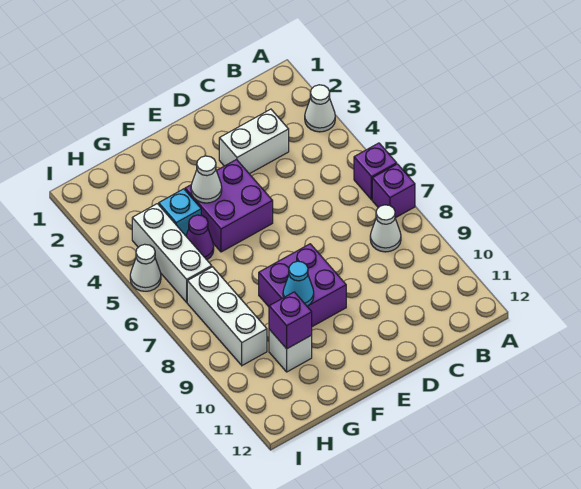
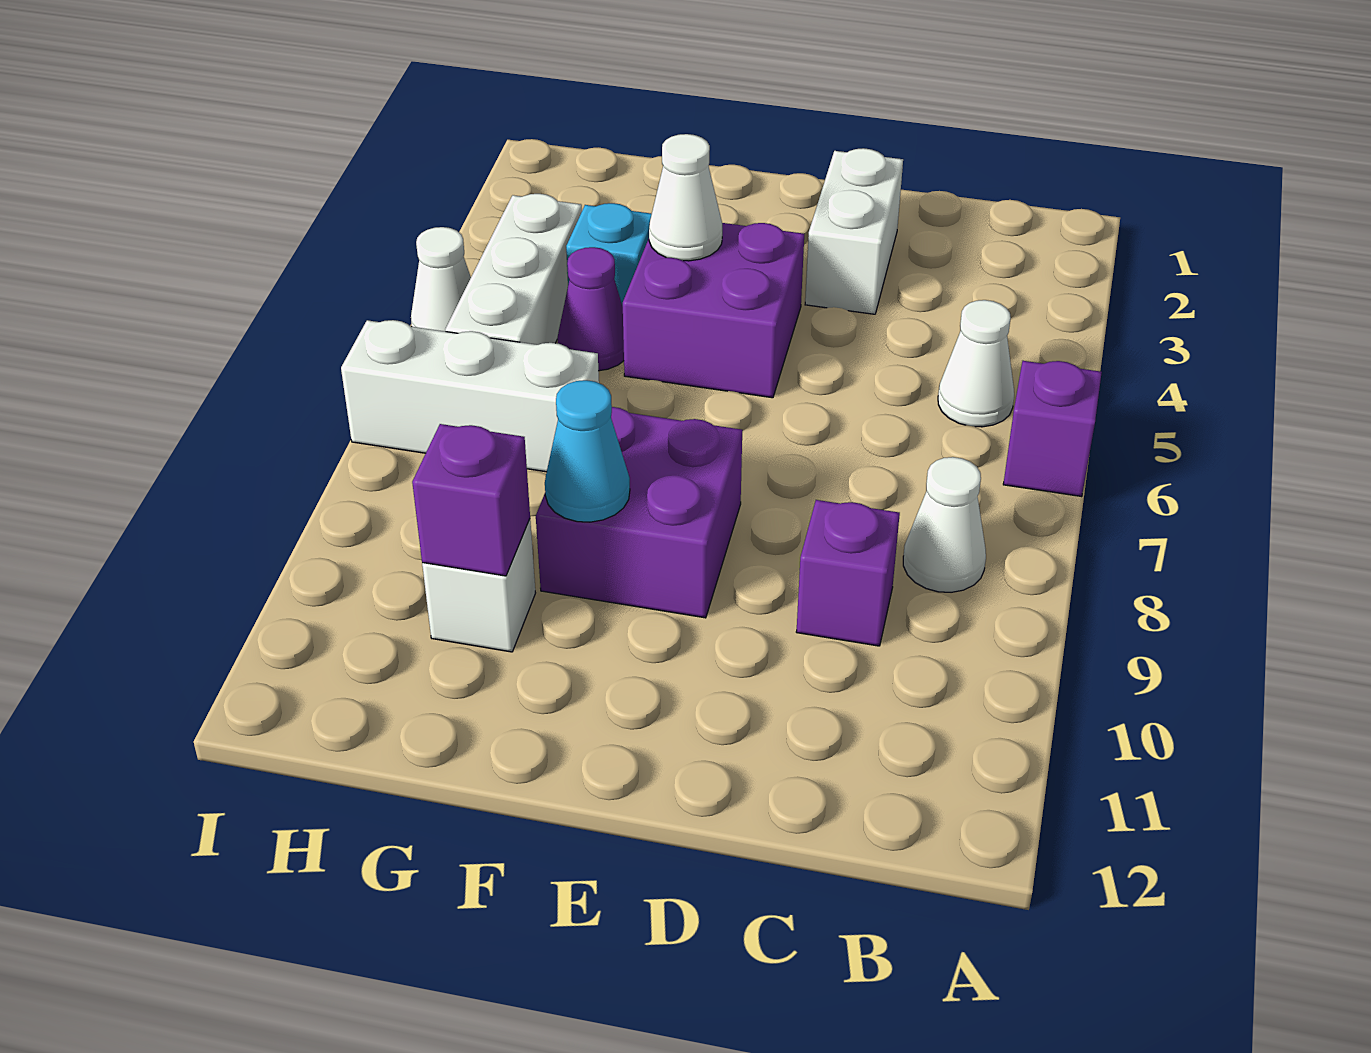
white cone A3 level 1 -> white cone B5 level 1
purple brick A7 level 1 -> purple brick C9 level 1
white brick C3:D3 level 1 -> white brick D2:D3 level 1
white brick H7:H9 level 1 -> white brick G7:I7 level 1

